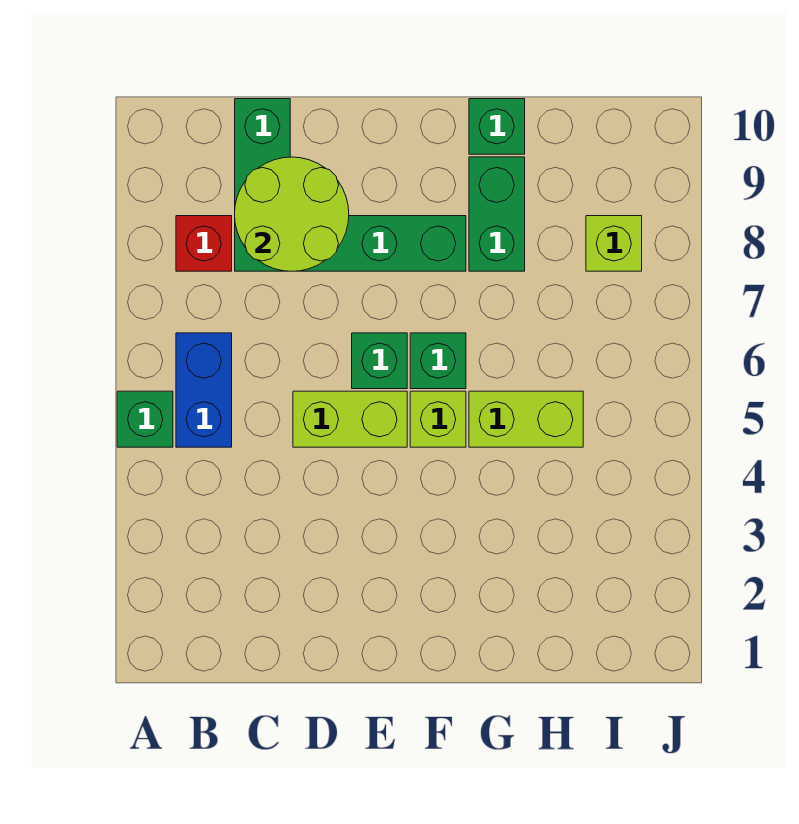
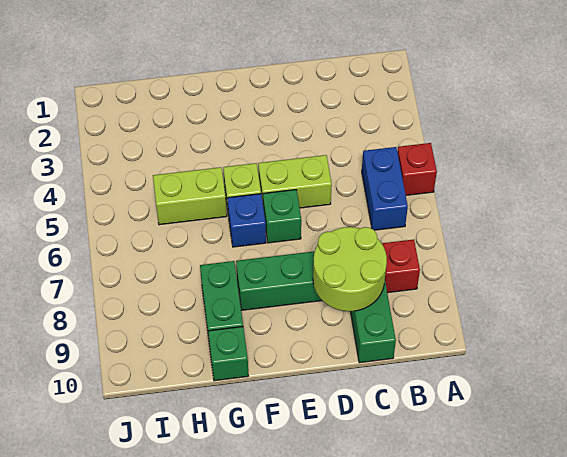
green brick A5 level 1 -> red brick A5 level 1
green brick F6 level 1 -> blue brick F6 level 1
lime brick I8 level 1 -> none

